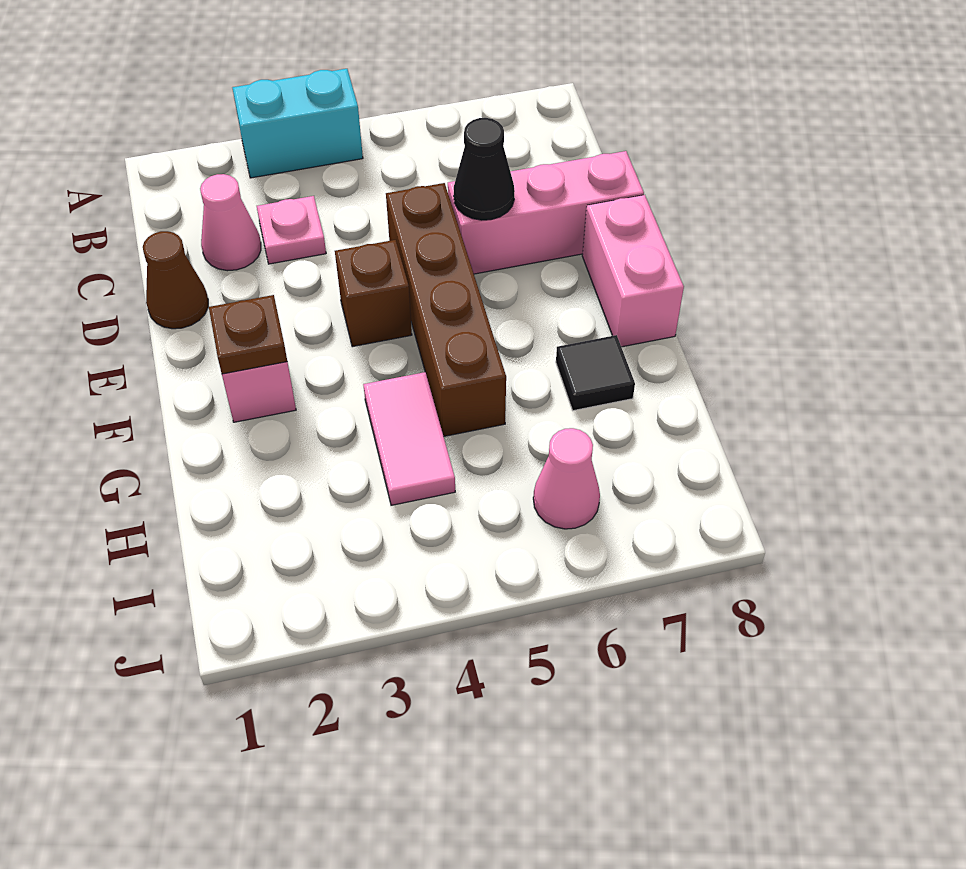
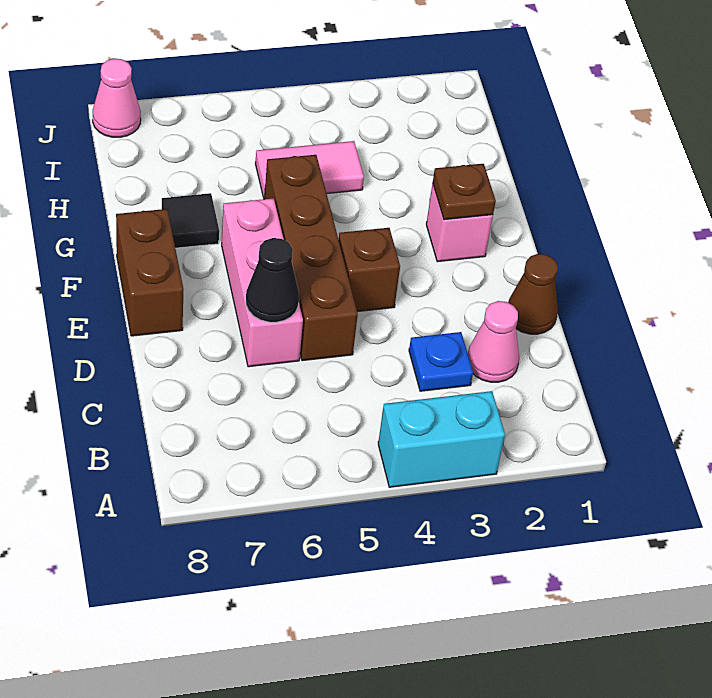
pink plate C3 level 1 -> blue plate C3 level 1
pink brick D6:D8 level 1 -> pink brick D6:F6 level 1
pink brick E8:F8 level 1 -> brown brick E8:F8 level 1
pink tile G4:H4 level 1 -> pink tile H4:H5 level 1
pink cone I6 level 1 -> pink cone J8 level 1

